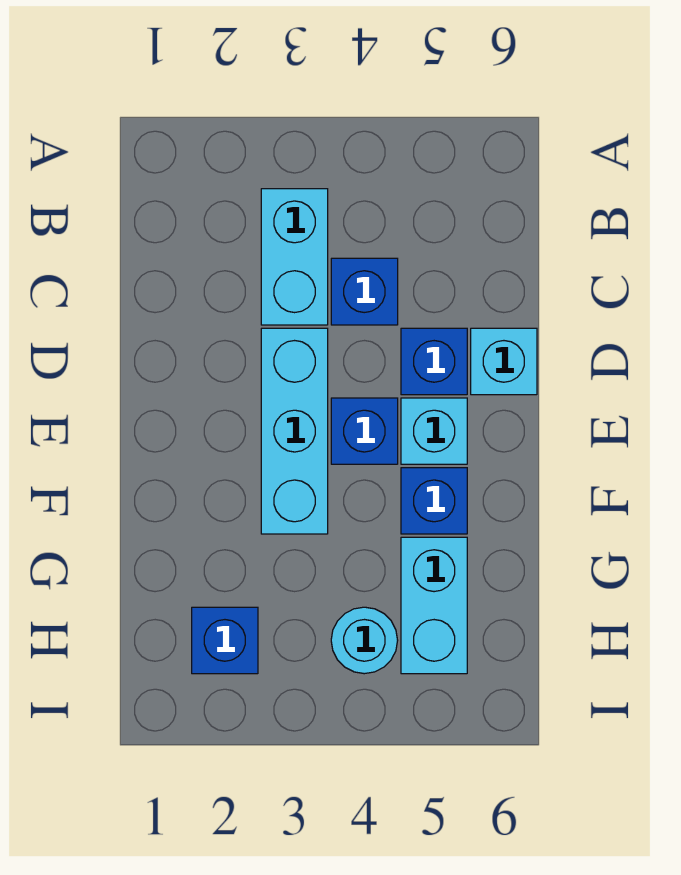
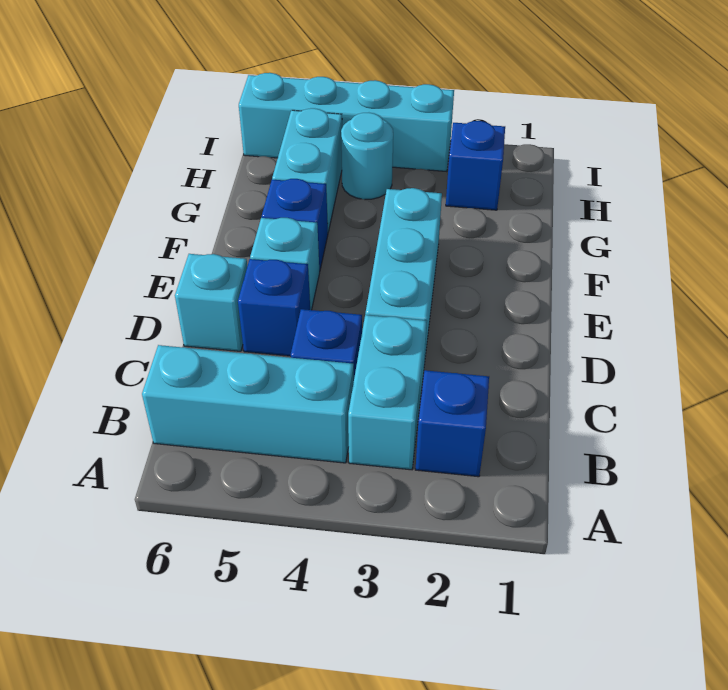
none -> cyan brick B4:B6 level 1
blue brick E4 level 1 -> blue brick B2 level 1
none -> cyan brick I3:I6 level 1

